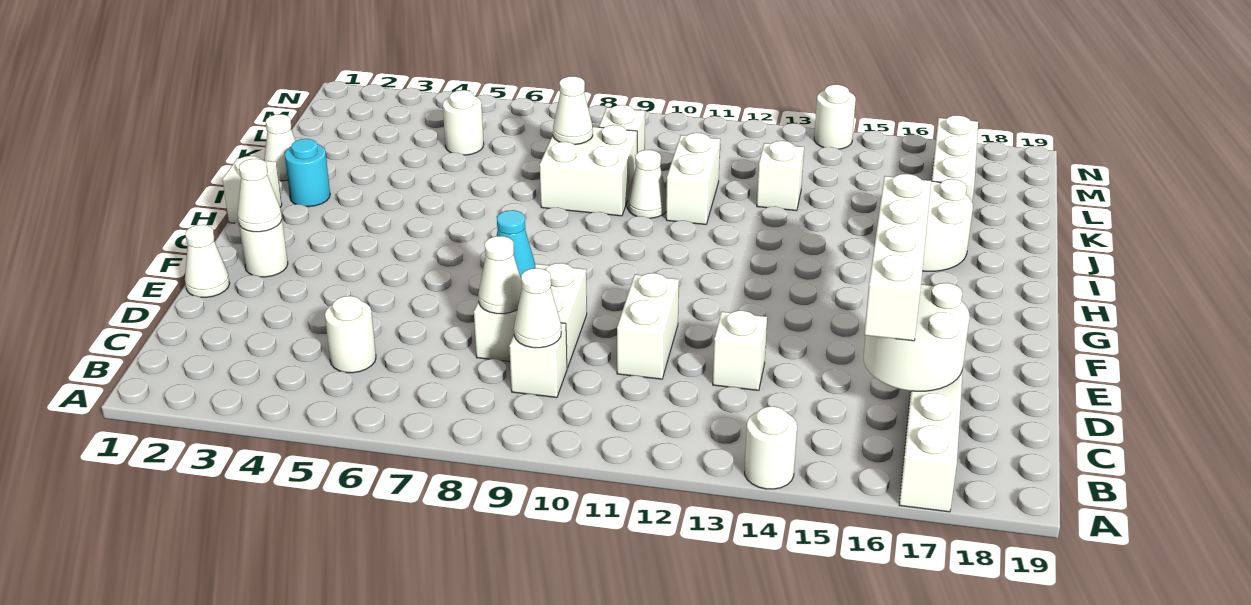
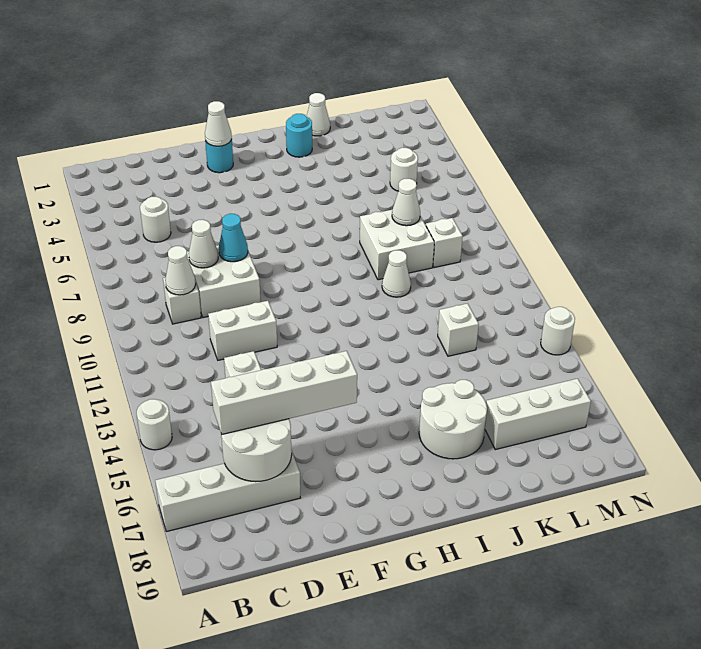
white cone E1 level 1 -> none
white round brick F2 level 1 -> cyan round brick F2 level 1
white brick H1 level 1 -> none
white brick J11:K11 level 1 -> none

